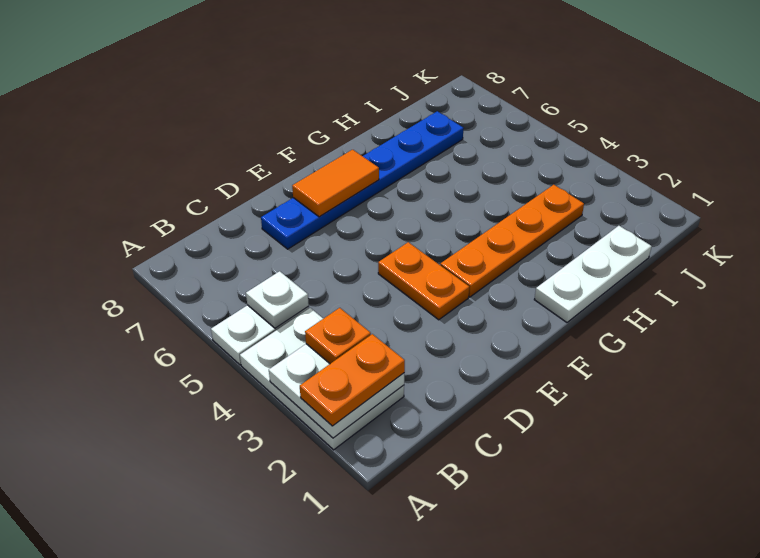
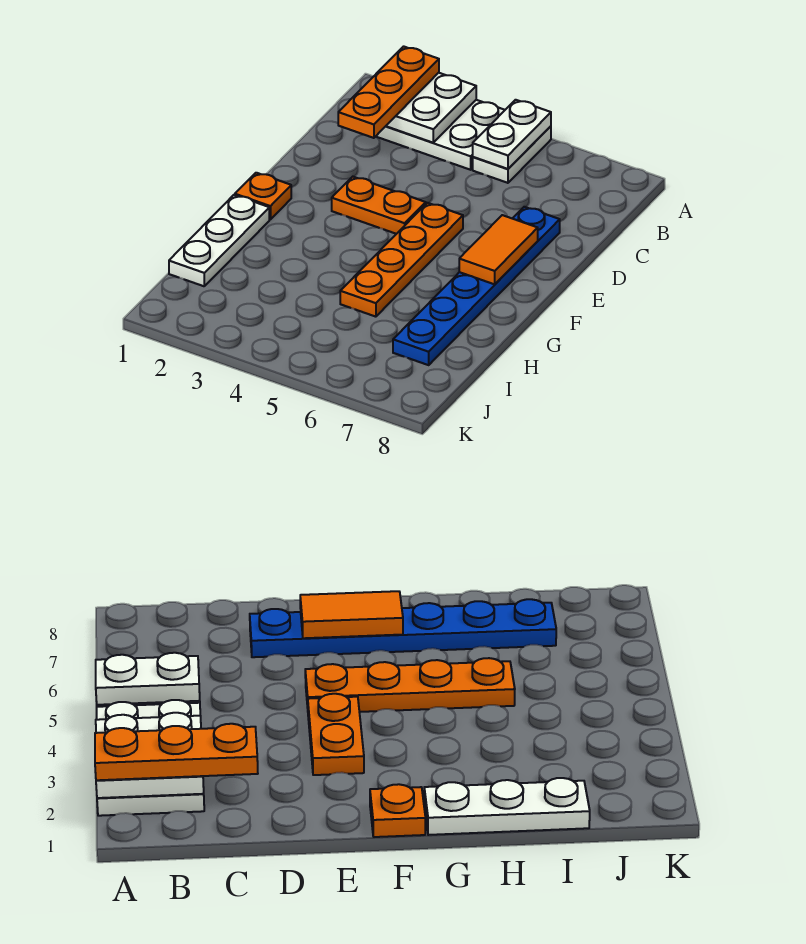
orange plate A2:B2 level 3 -> orange plate A2:C2 level 3
orange plate B3 level 3 -> orange plate F1 level 1
white plate B5 level 2 -> white plate A5:B5 level 2
orange plate F3:I3 level 1 -> orange plate E5:H5 level 1

